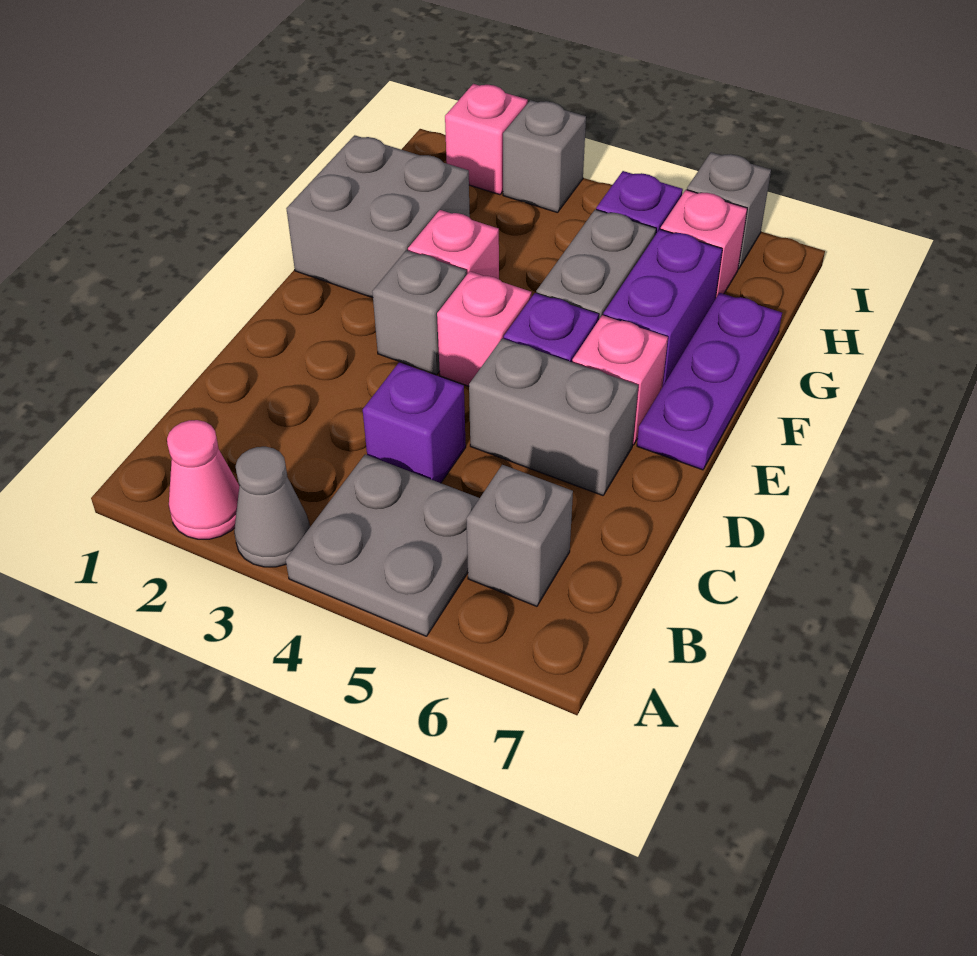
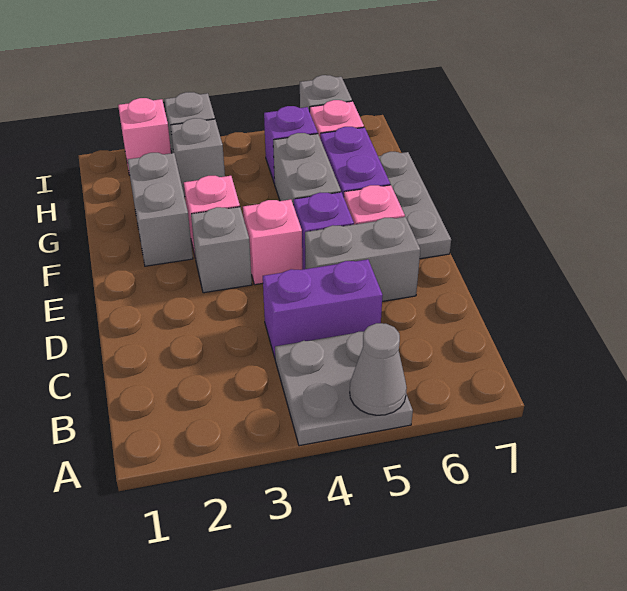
pink cone A2 level 1 -> none
grey cone A3 level 1 -> grey cone A5 level 2
grey brick B6 level 1 -> grey brick H3 level 1
purple brick C4 level 1 -> purple brick C4:C5 level 1
purple plate E7:G7 level 1 -> grey plate E7:G7 level 1
grey brick F1:G2 level 1 -> grey brick F2:G2 level 1

